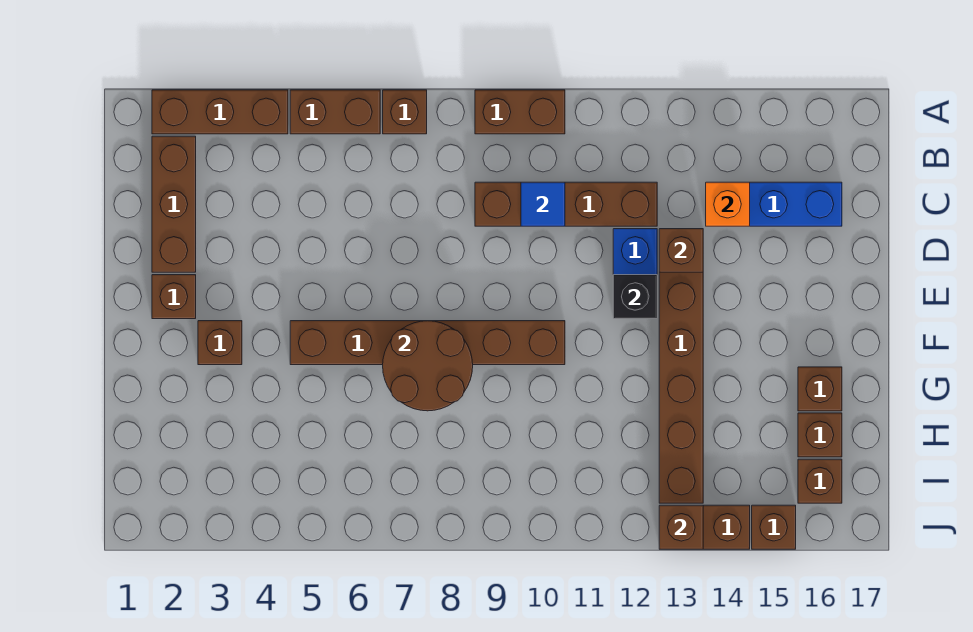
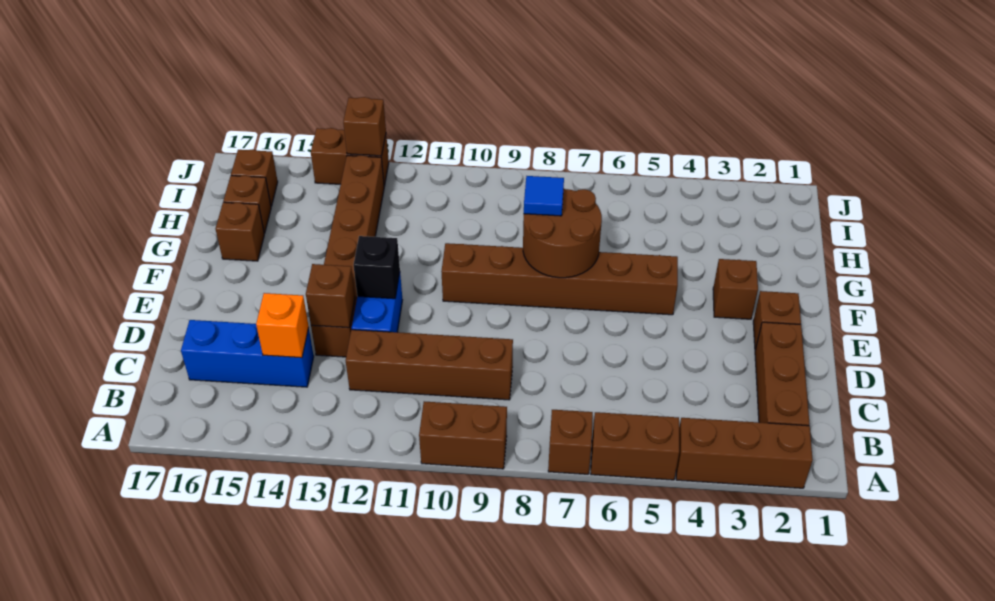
blue tile C10 level 2 -> blue tile G8 level 3
brown brick J15 level 1 -> none

